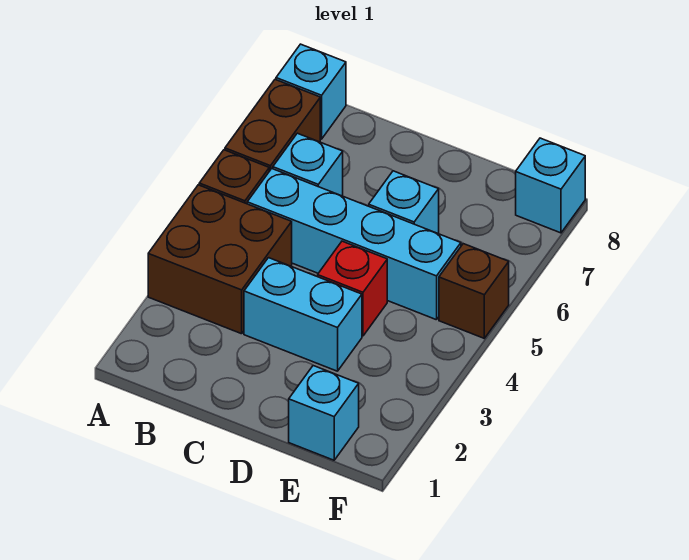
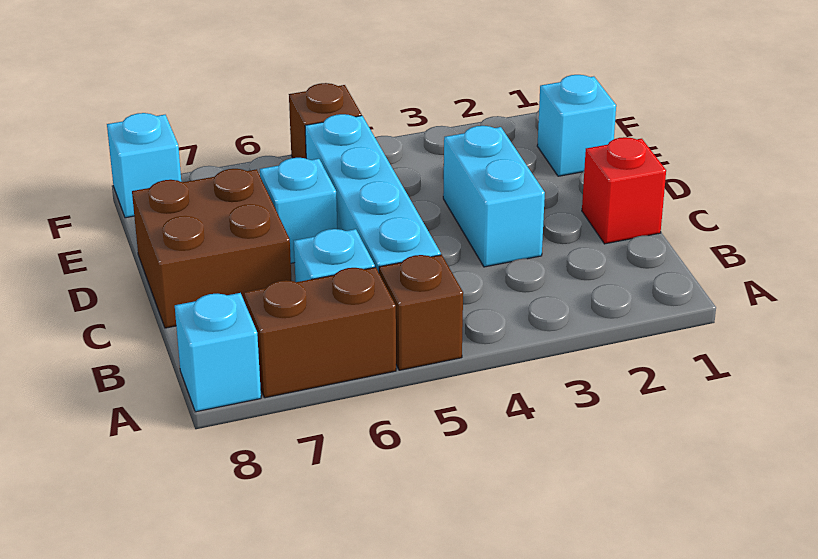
brown brick A3:B4 level 1 -> brown brick C7:D8 level 1
red brick D4 level 1 -> red brick C1 level 1

